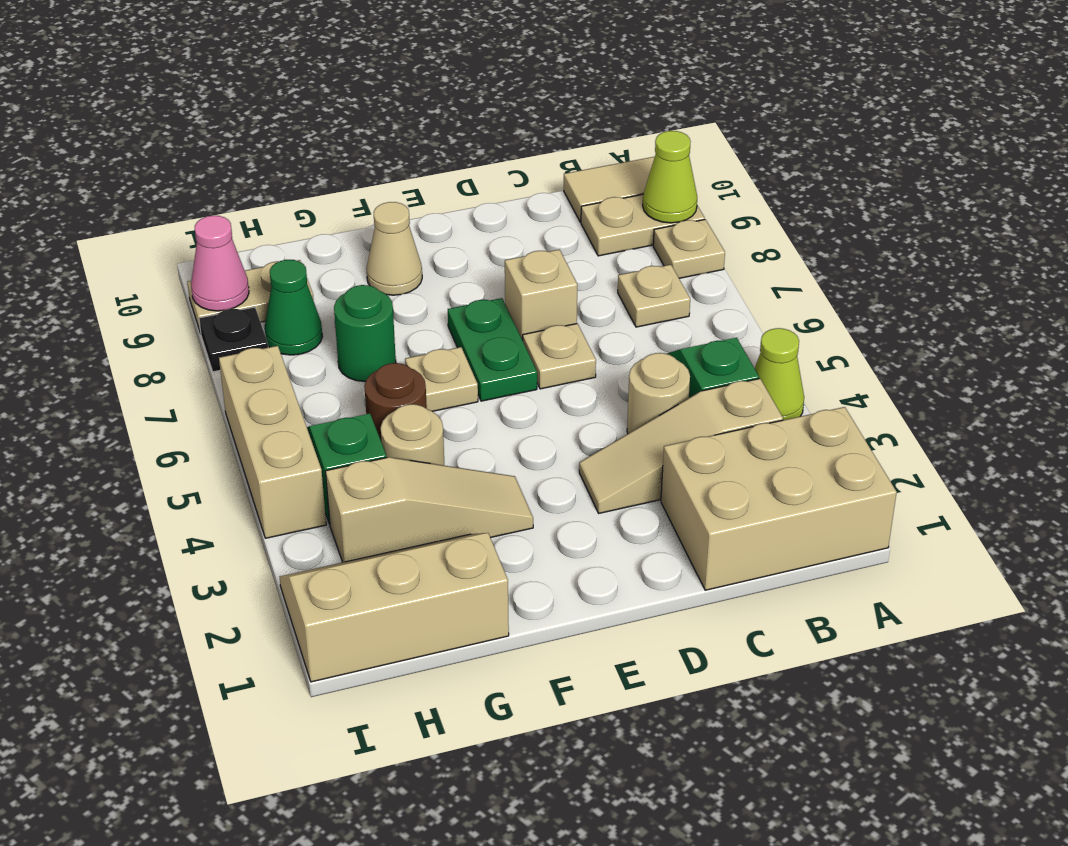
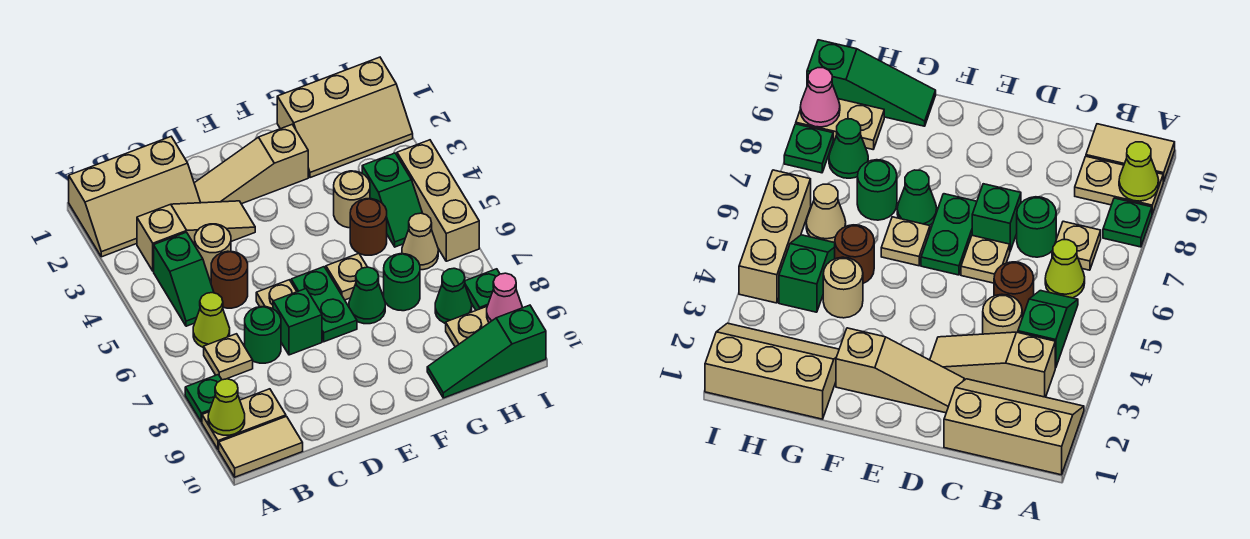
tan brick A1:C2 level 1 -> tan slope A1:C2 level 1 top 1
lime cone A4 level 1 -> lime cone B6 level 1
tan plate A8 level 1 -> green plate A8 level 1
none -> brown round brick C5 level 1
none -> green round brick C7 level 1
tan brick D7 level 1 -> green brick D7 level 1
tan slope F3:H3 level 1 top H -> tan slope D2:F2 level 1 top F
none -> green cone F7 level 1
tan cone F9 level 1 -> tan cone H6 level 1
none -> green slope G10:I10 level 1 top I
black plate I8 level 1 -> green plate I8 level 1

